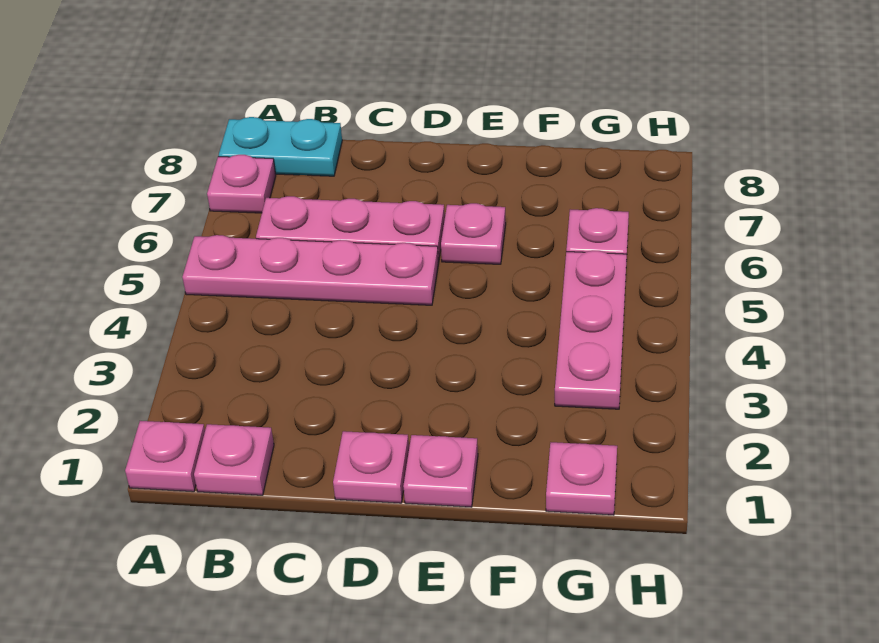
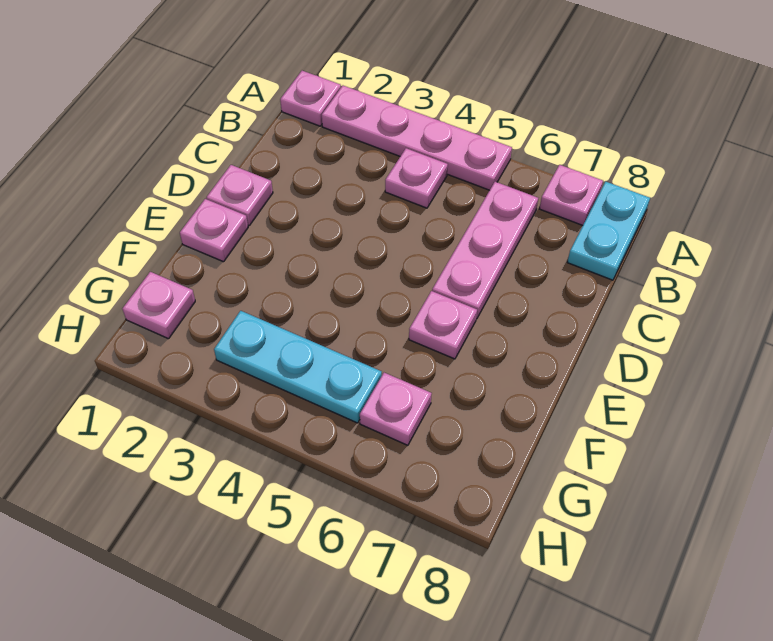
pink plate A5:D5 level 1 -> pink plate A2:A5 level 1
pink plate B1 level 1 -> pink plate B4 level 1
pink plate G3:G5 level 1 -> cyan plate G3:G5 level 1

